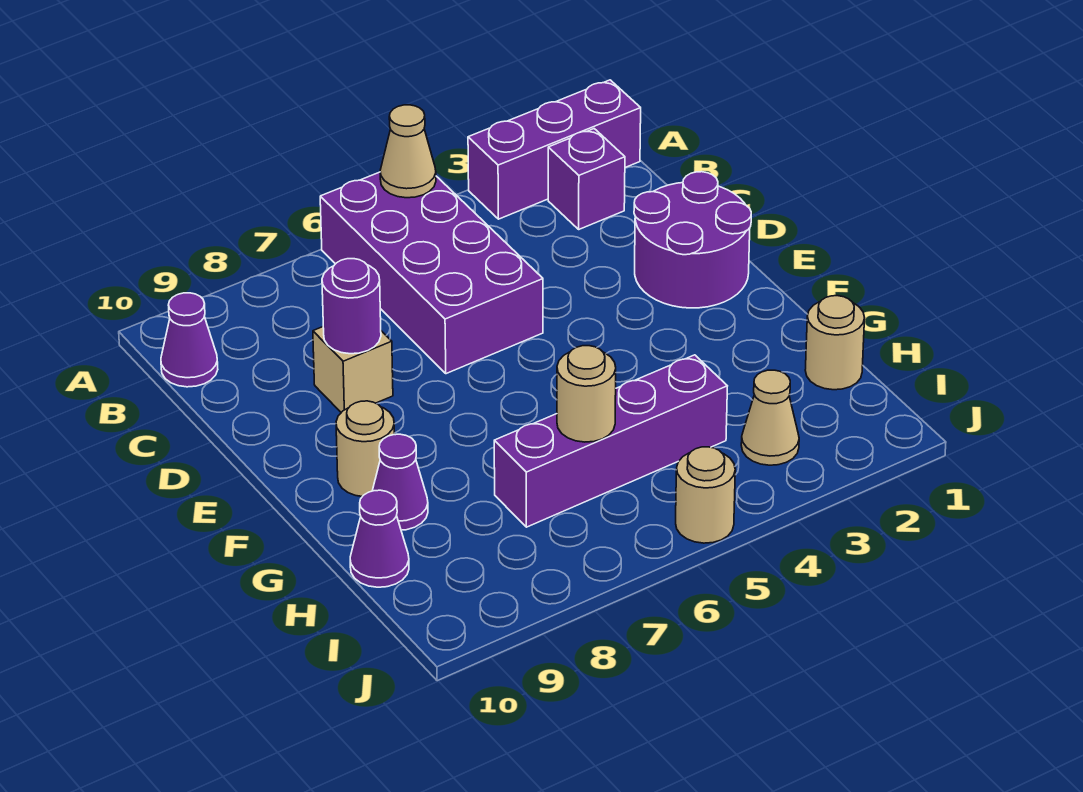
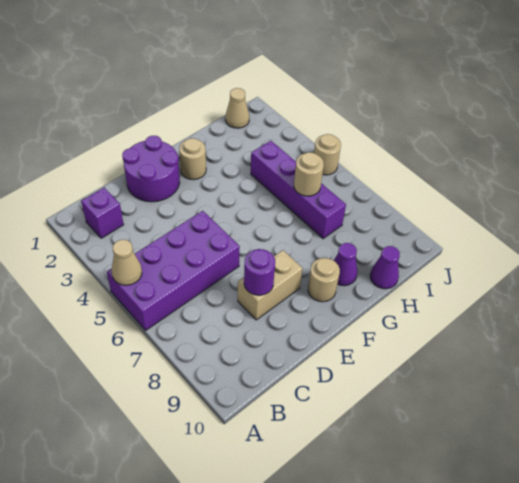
purple brick A1:A3 level 1 -> none
purple cone B10 level 1 -> none
tan brick D8 level 1 -> tan brick D8:E8 level 1
tan round brick H1 level 1 -> tan round brick F2 level 1
tan cone I3 level 1 -> tan cone I1 level 1

